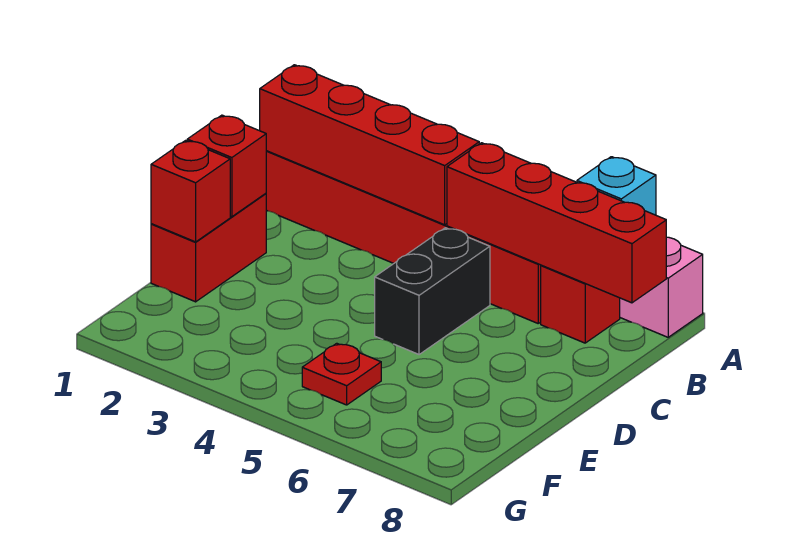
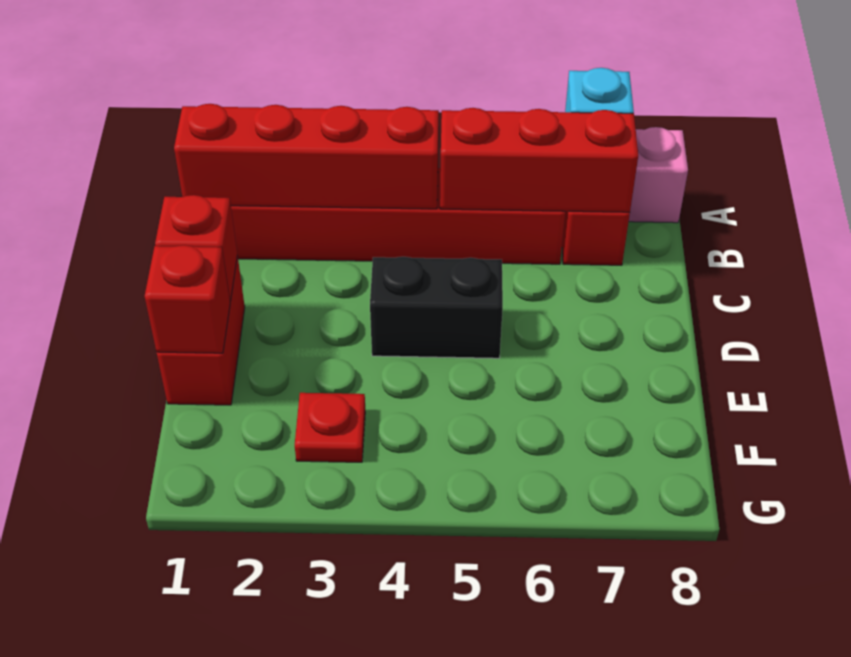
red brick B5:B8 level 2 -> red brick B5:B7 level 2
black brick C5:D5 level 1 -> black brick D4:D5 level 1
red plate F5 level 1 -> red plate F3 level 1

